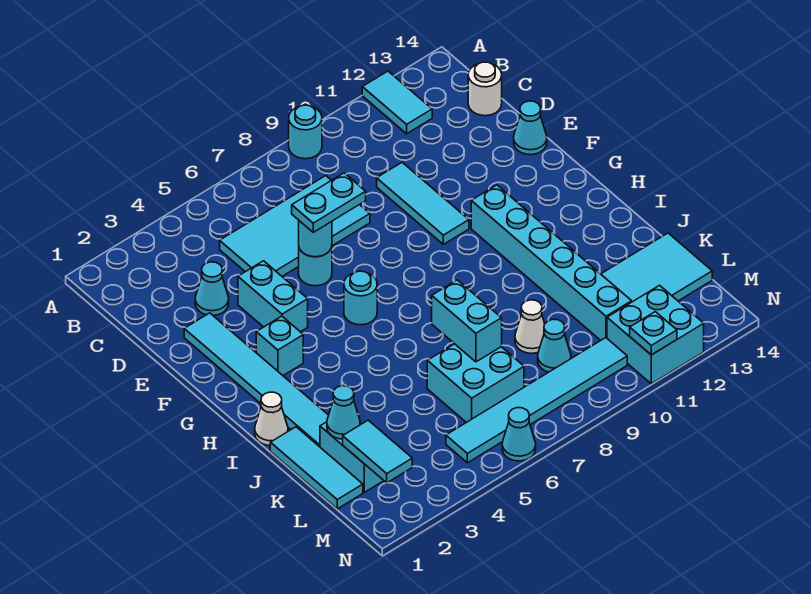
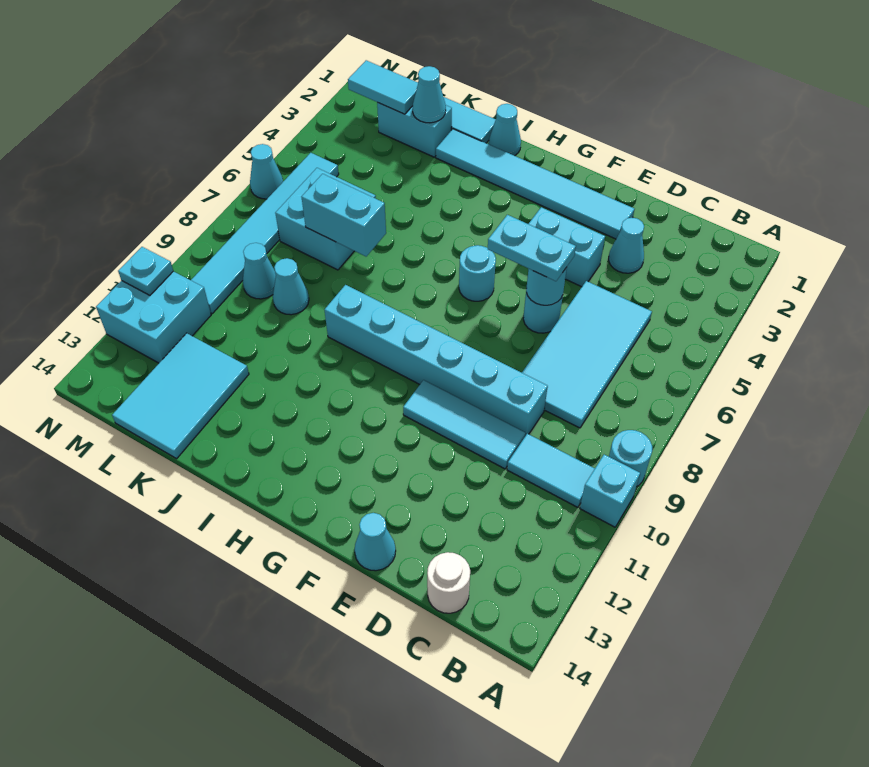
cyan tile A12:B12 level 1 -> cyan tile B10:C10 level 1
cyan plate E6:E7 level 3 -> cyan plate E6:F6 level 3
cyan brick G3 level 1 -> cyan brick A10 level 1
cyan brick G11:L11 level 1 -> cyan brick D9:I9 level 1
white cone I1 level 1 -> cyan cone I1 level 1
white cone K9 level 1 -> cyan cone K9 level 1

